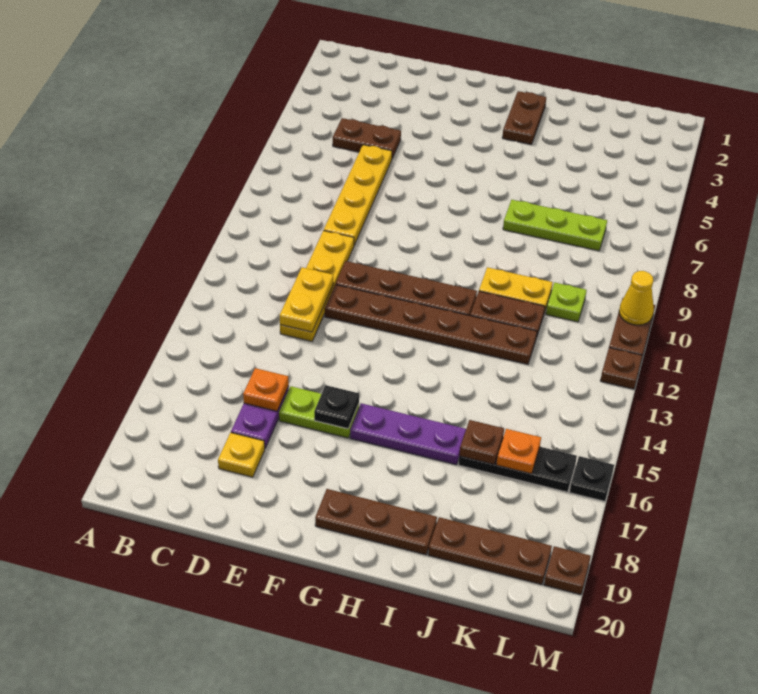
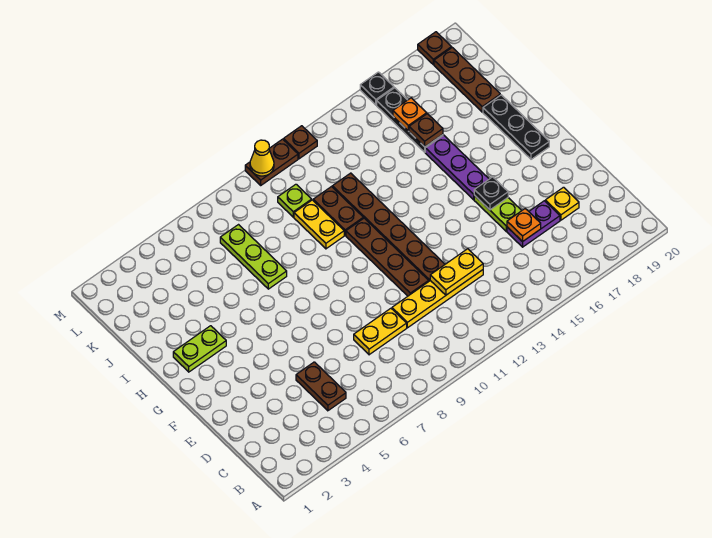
yellow plate D6:D9 level 1 -> yellow plate D8:D9 level 1
brown plate G19:I19 level 1 -> black plate G19:I19 level 1
brown plate H2:H3 level 1 -> lime plate H2:H3 level 1

